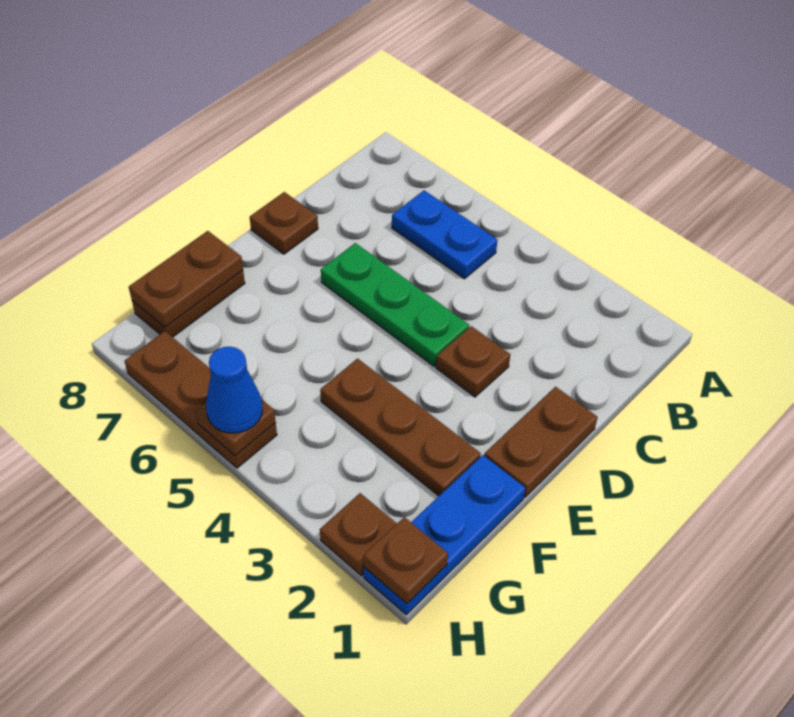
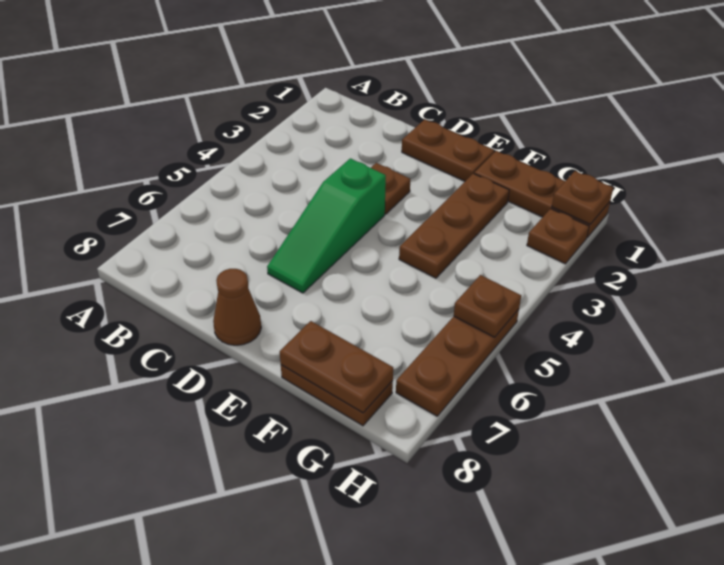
blue plate B5:B6 level 1 -> none
green plate D4:D6 level 1 -> green slope D4:D6 level 1 top 4
brown plate D8 level 1 -> brown cone D8 level 1
blue plate F1:H1 level 1 -> brown plate F1:H1 level 1
blue cone H5 level 3 -> none

